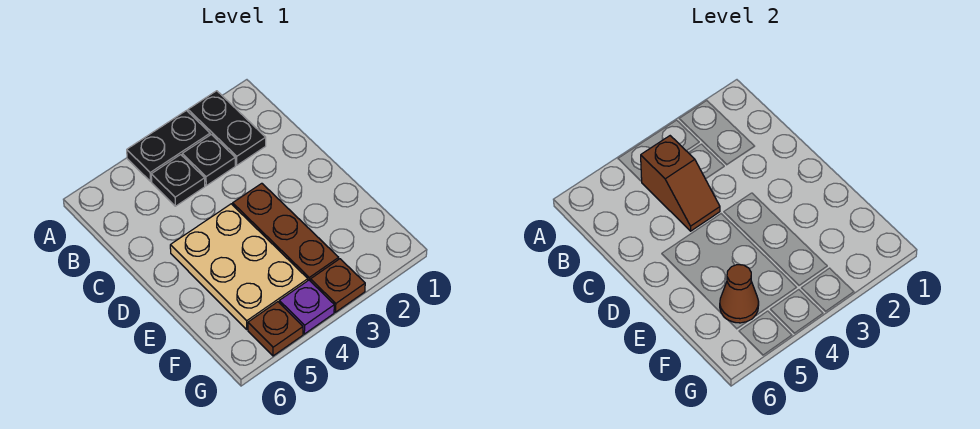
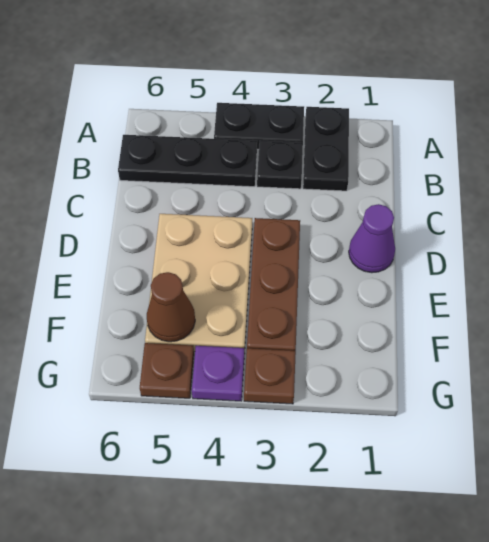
black plate B4 level 1 -> black plate B4:B6 level 1
brown slope B4:C4 level 2 top B -> none
none -> purple cone D1 level 1

